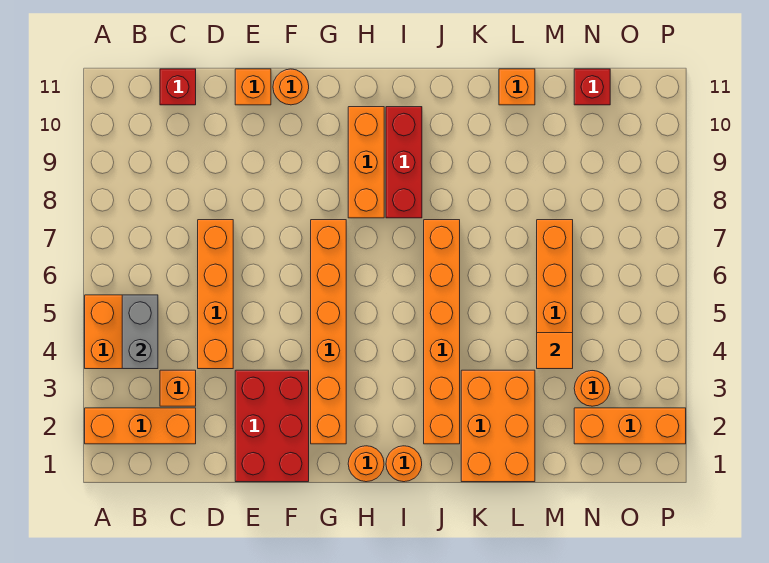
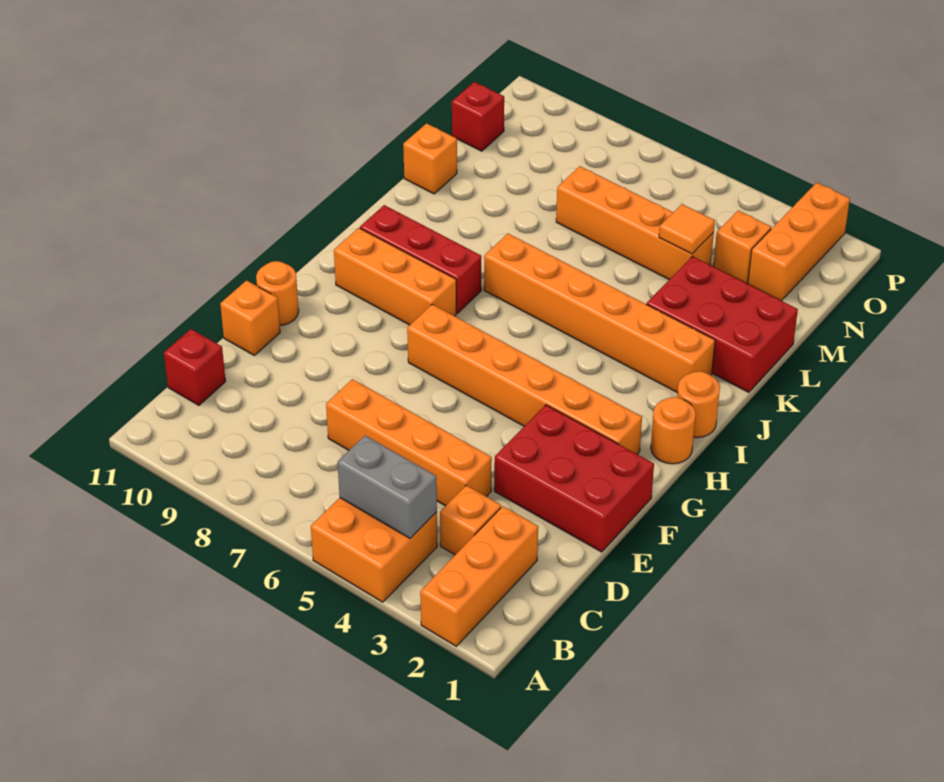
orange brick K1:L3 level 1 -> red brick K1:L3 level 1
orange round brick N3 level 1 -> orange brick N3 level 1

